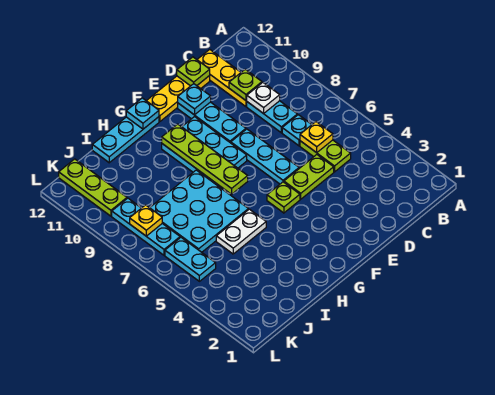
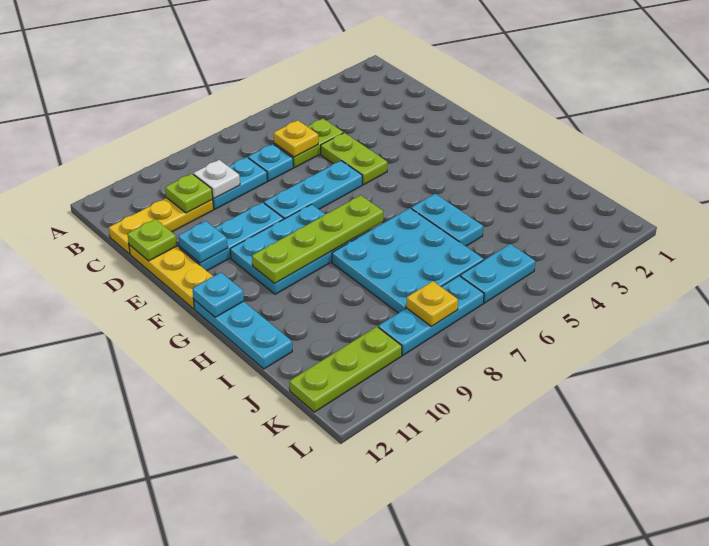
lime plate F5 level 1 -> none
white plate H5:I5 level 1 -> cyan plate H5:I5 level 1

